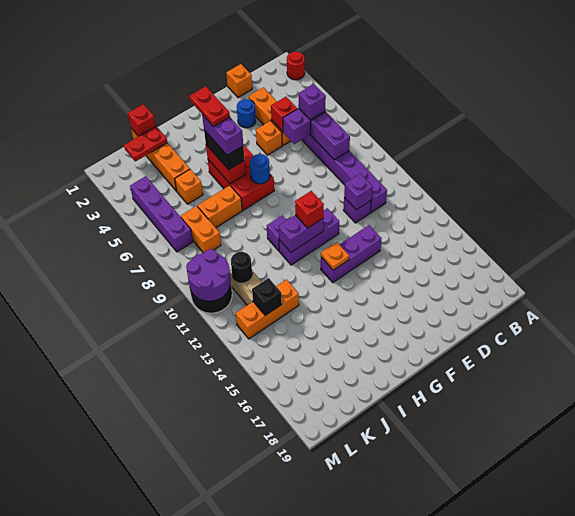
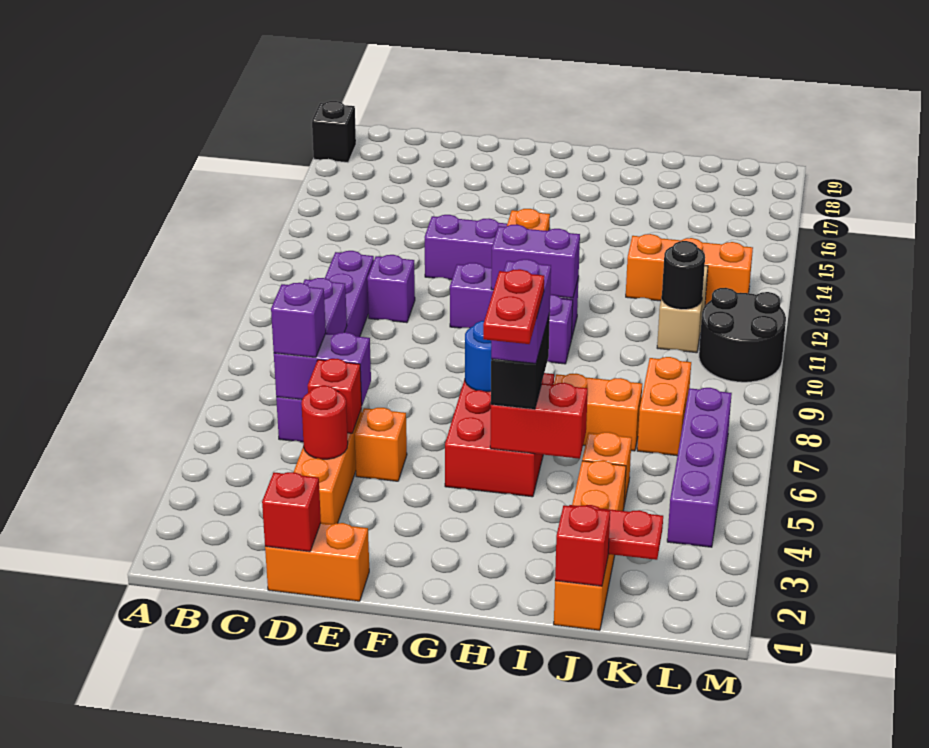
red round brick A2 level 1 -> red round brick D4 level 2
orange brick D1 level 1 -> orange brick D1:E1 level 1
purple brick D11 level 2 -> none
blue round brick E3 level 1 -> none
red brick G11 level 3 -> red brick D1 level 2
red brick H5:H6 level 2 -> red brick H5:I5 level 2
black brick K13 level 2 -> black brick A18 level 1
purple round brick L10:M11 level 2 -> none

